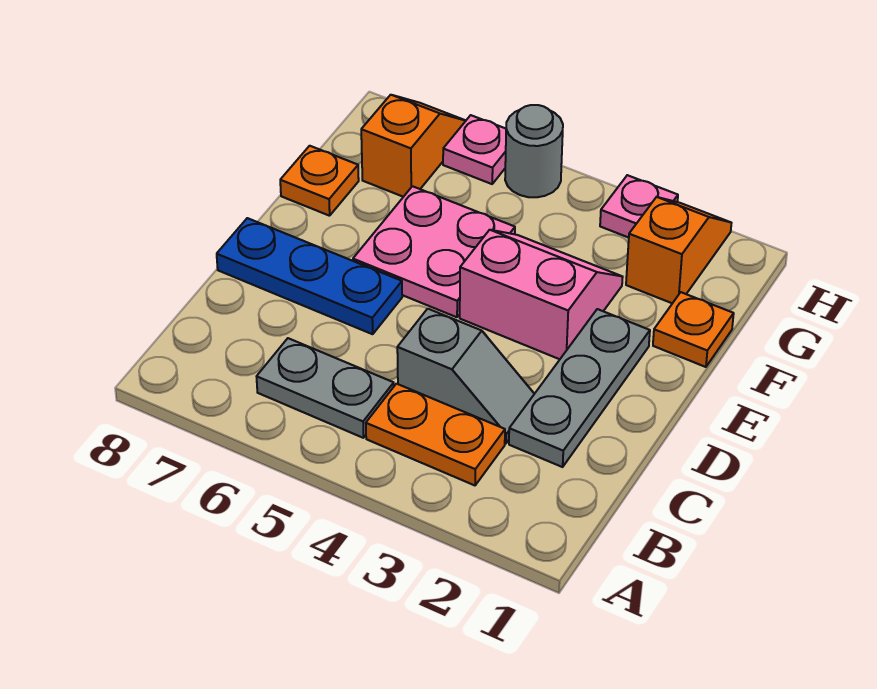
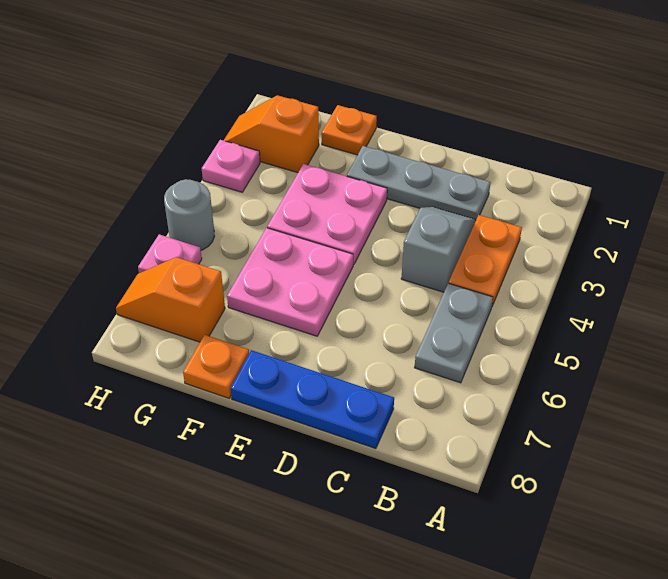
blue plate D6:D8 level 1 -> blue plate C8:E8 level 1
pink slope E3:F4 level 1 top E -> pink plate E3:F4 level 1

